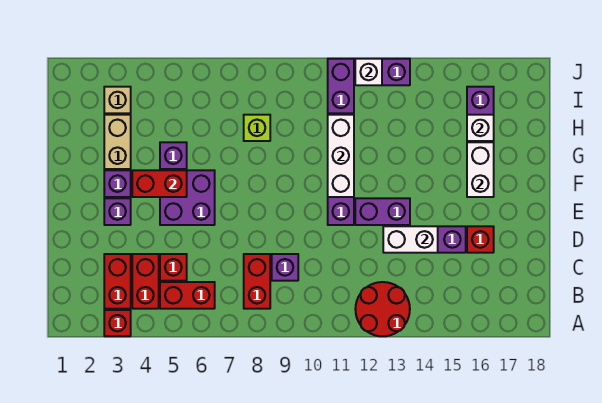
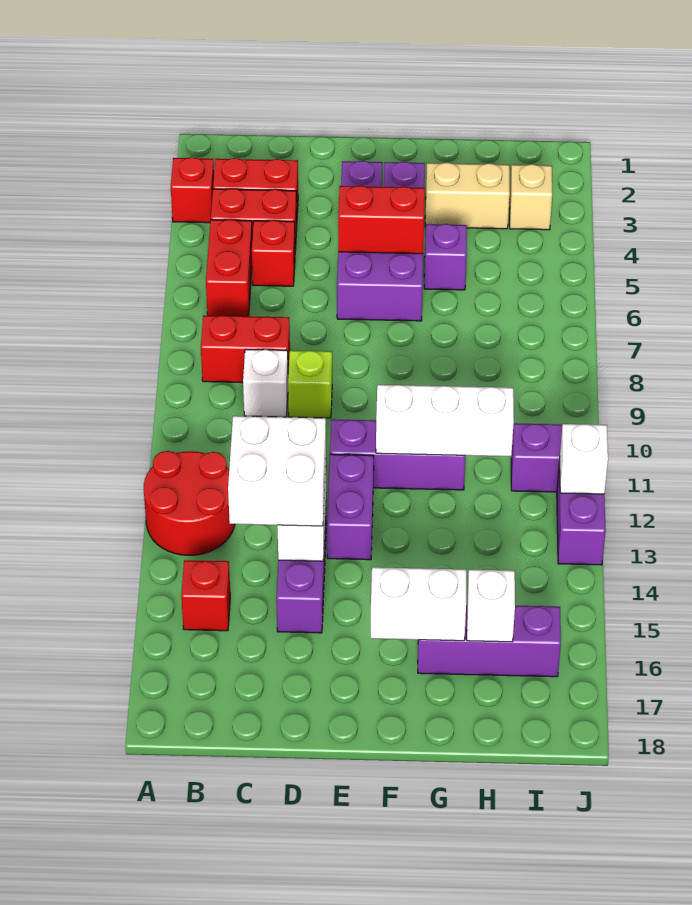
purple brick C9 level 1 -> white brick C9 level 1
none -> white brick C13:D14 level 3
red brick D16 level 1 -> red brick B15 level 1
red brick F4:F5 level 2 -> red brick E5:F5 level 2
lime brick H8 level 1 -> lime brick D9 level 1

